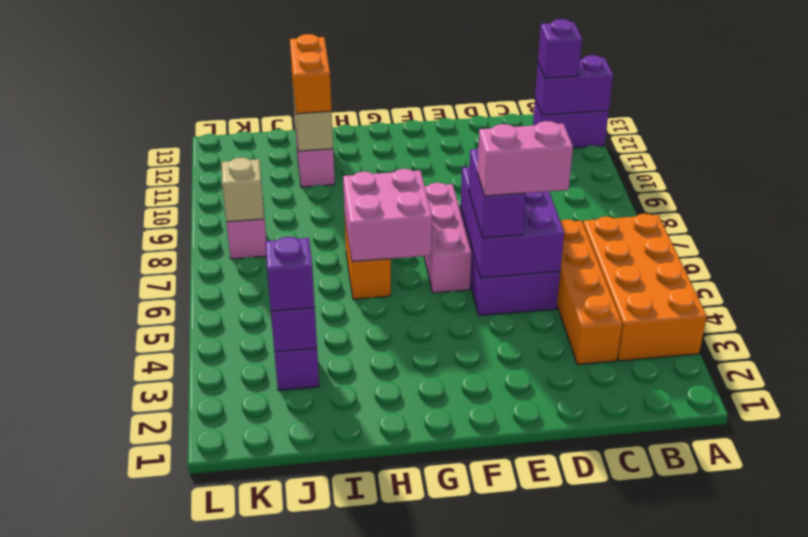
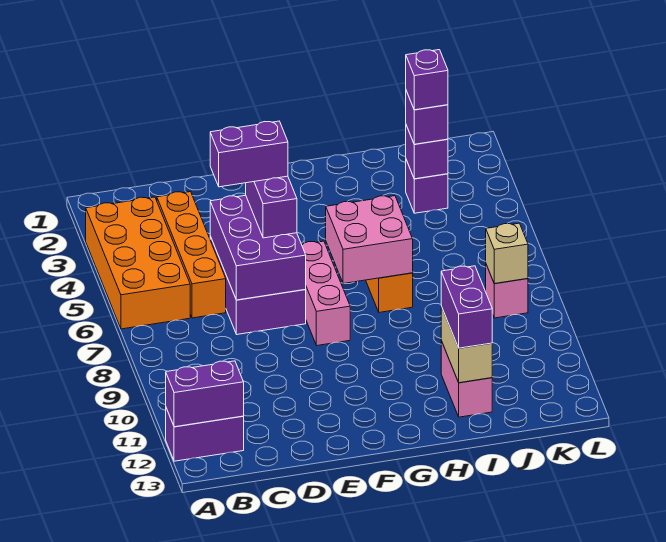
purple brick B12 level 3 -> purple brick J3 level 4
pink brick D5:E5 level 4 -> purple brick D5:E5 level 4
orange brick I11:I12 level 3 -> purple brick I11:I12 level 3

